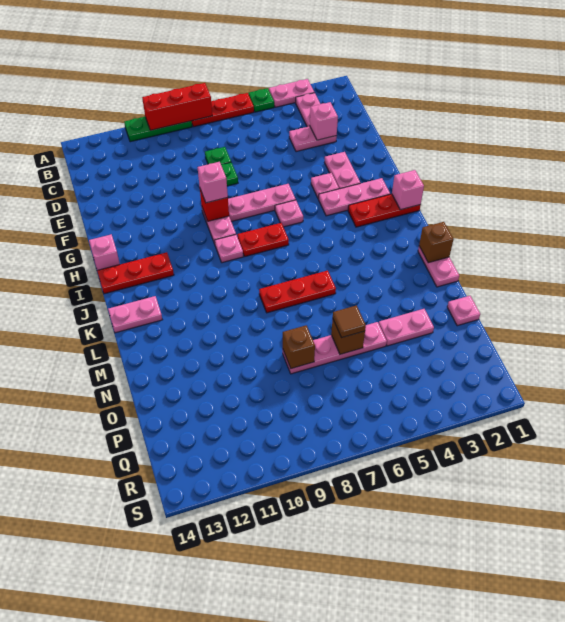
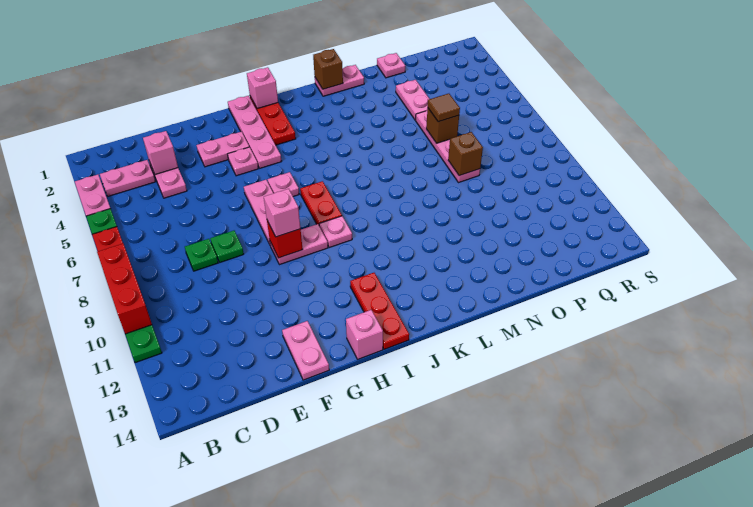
pink plate H2:H4 level 1 -> pink plate H1:H4 level 1
pink plate K13:K14 level 1 -> pink plate F13:F14 level 1
red plate L6:L8 level 1 -> none

